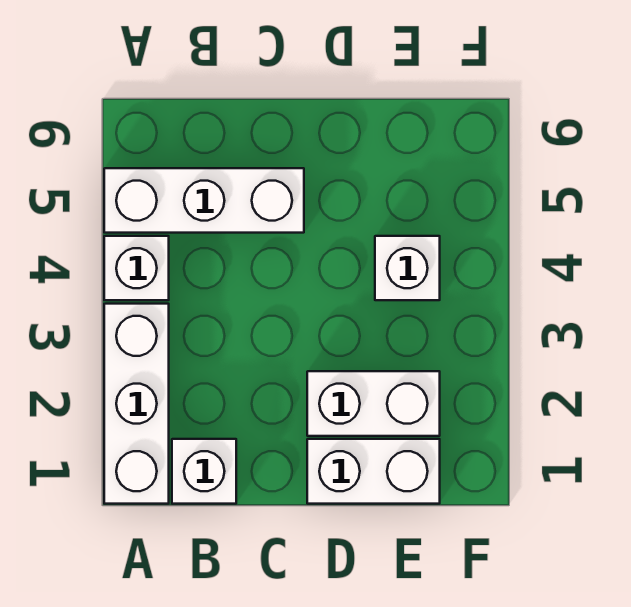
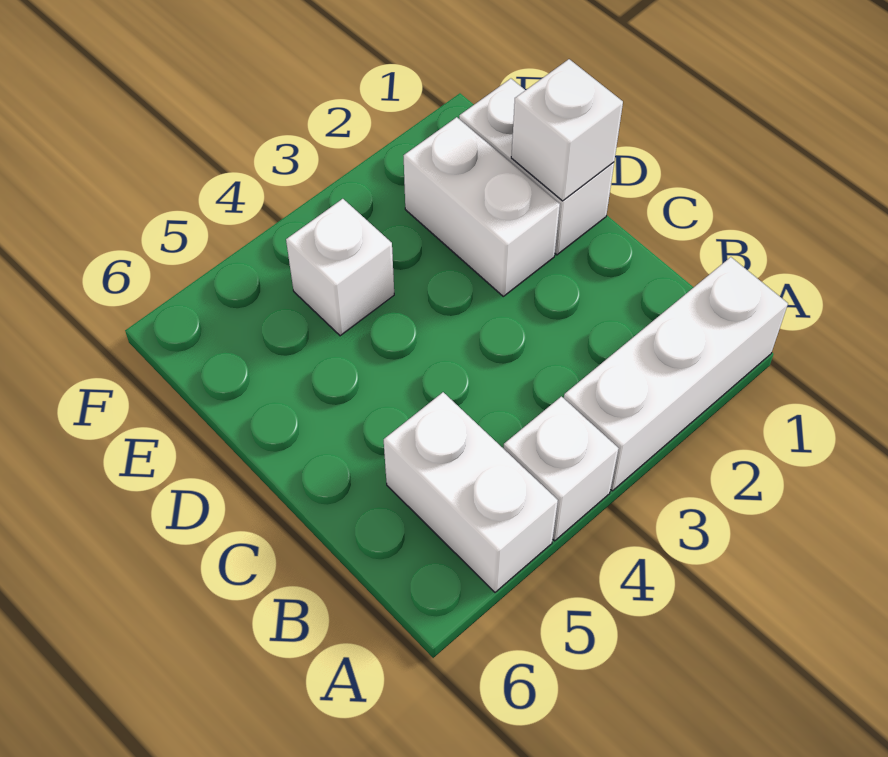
white brick A5:C5 level 1 -> white brick A5:B5 level 1
white brick B1 level 1 -> white brick D1 level 2

